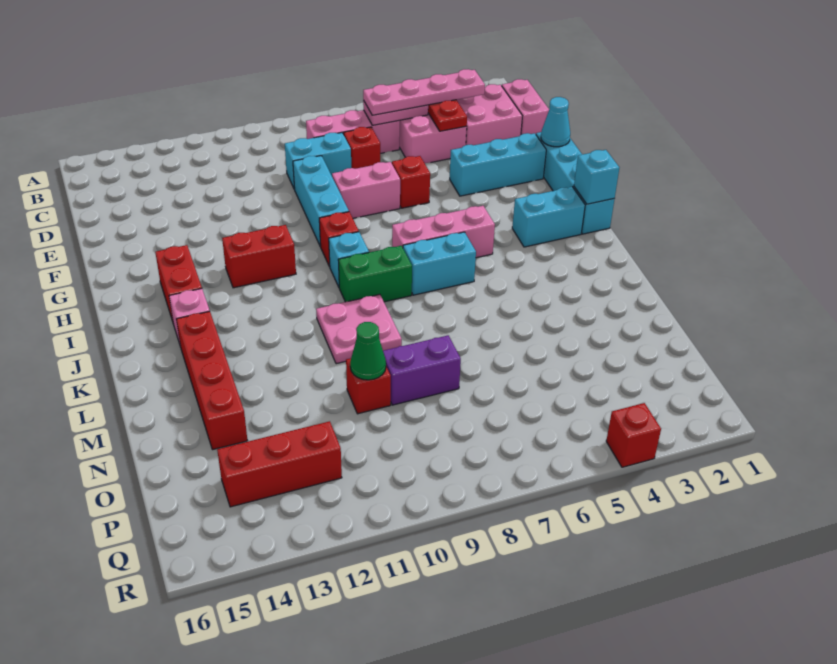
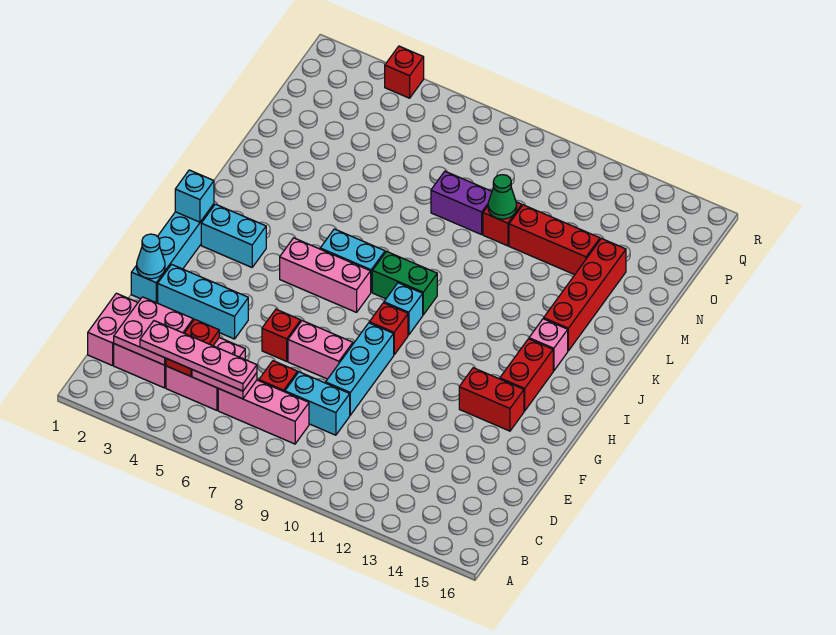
red brick H11:H12 level 1 -> red brick G13:G14 level 1
pink plate K9:L10 level 1 -> pink plate C2:D3 level 2
red brick P12:P14 level 1 -> red brick N11:N13 level 1

